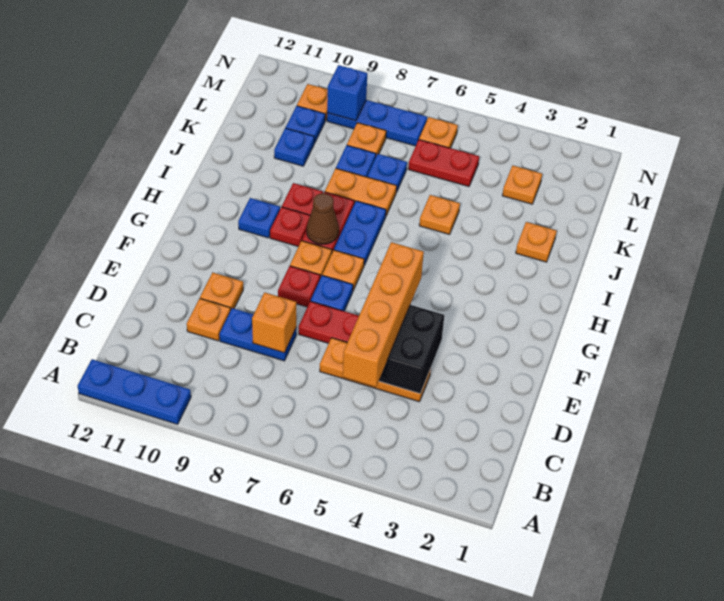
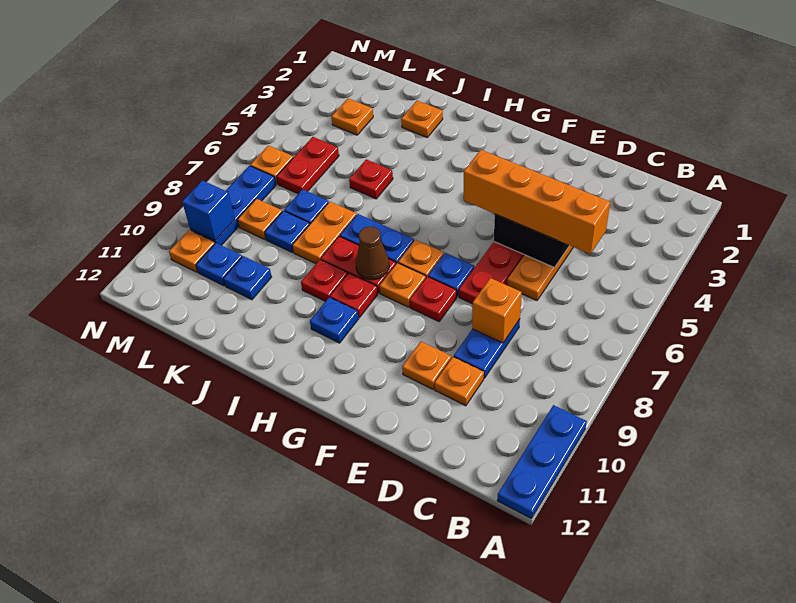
orange plate J5 level 1 -> red plate J5 level 1

